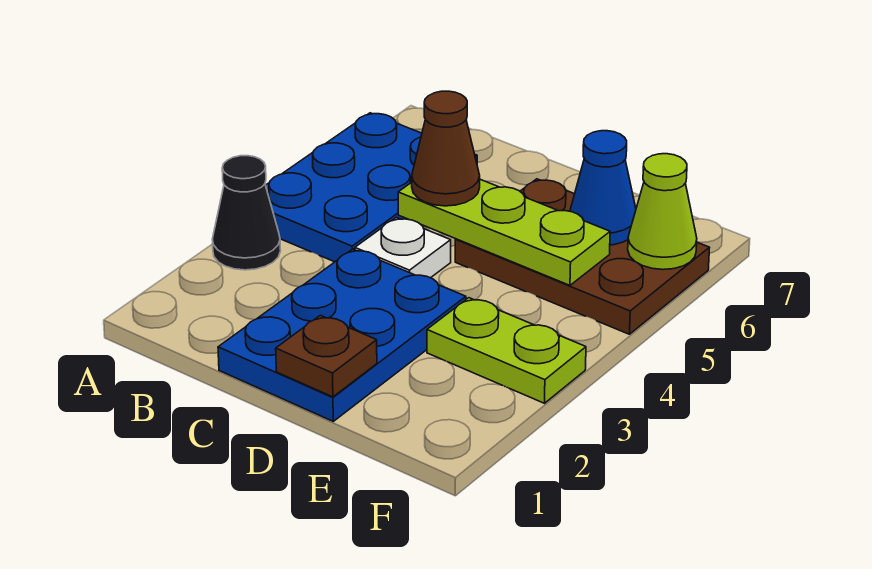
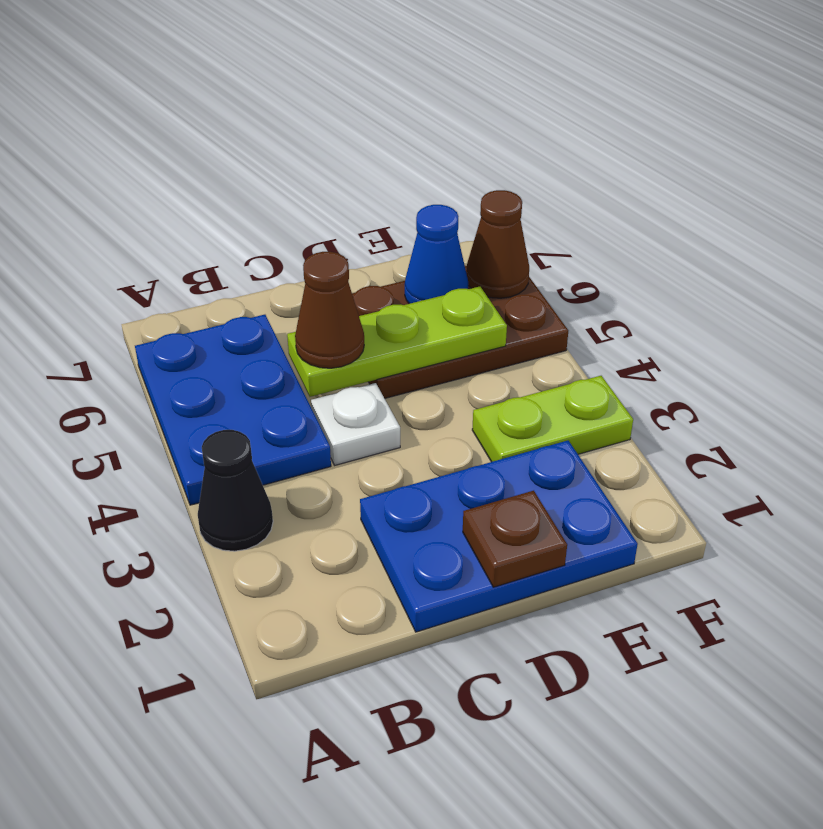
blue plate C1:D3 level 1 -> blue plate C1:E2 level 1
lime cone F6 level 2 -> brown cone F6 level 2

